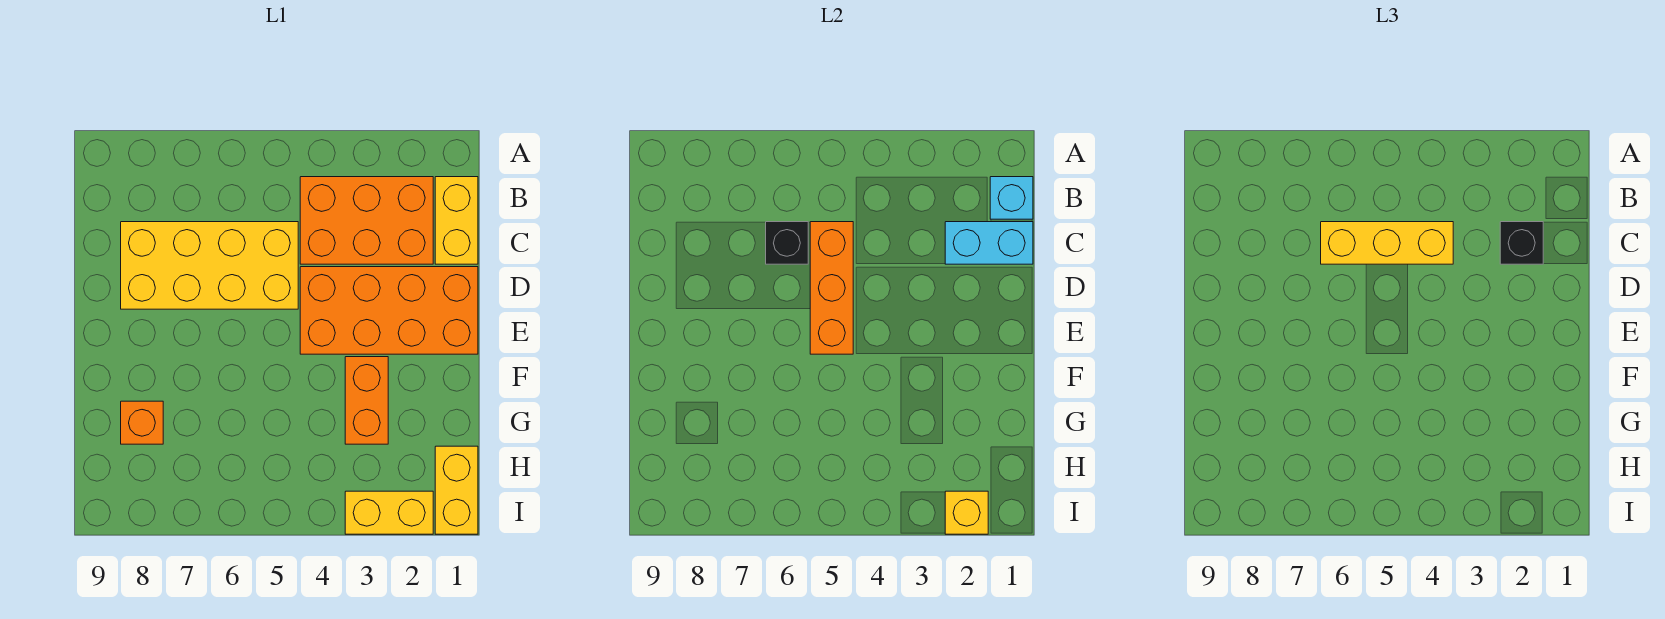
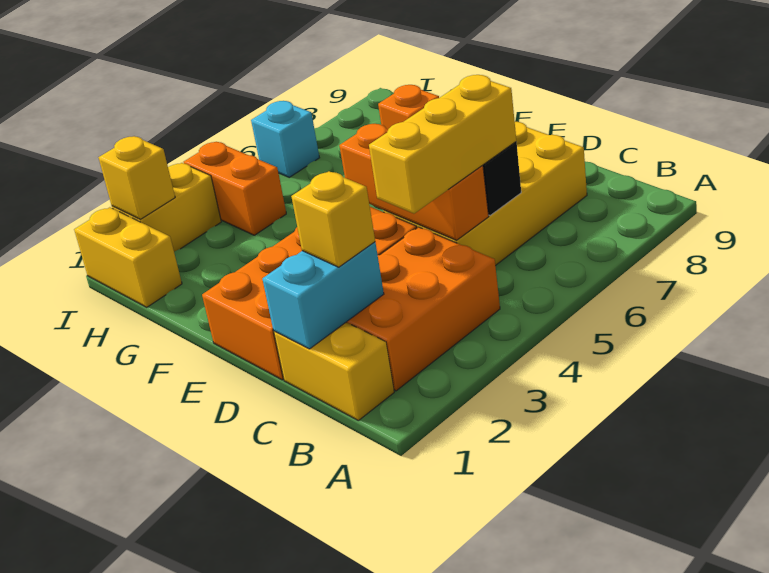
cyan brick B1 level 2 -> cyan brick I6 level 1
black brick C2 level 3 -> yellow brick C2 level 3
orange brick F3:G3 level 1 -> orange brick H4:I4 level 1

